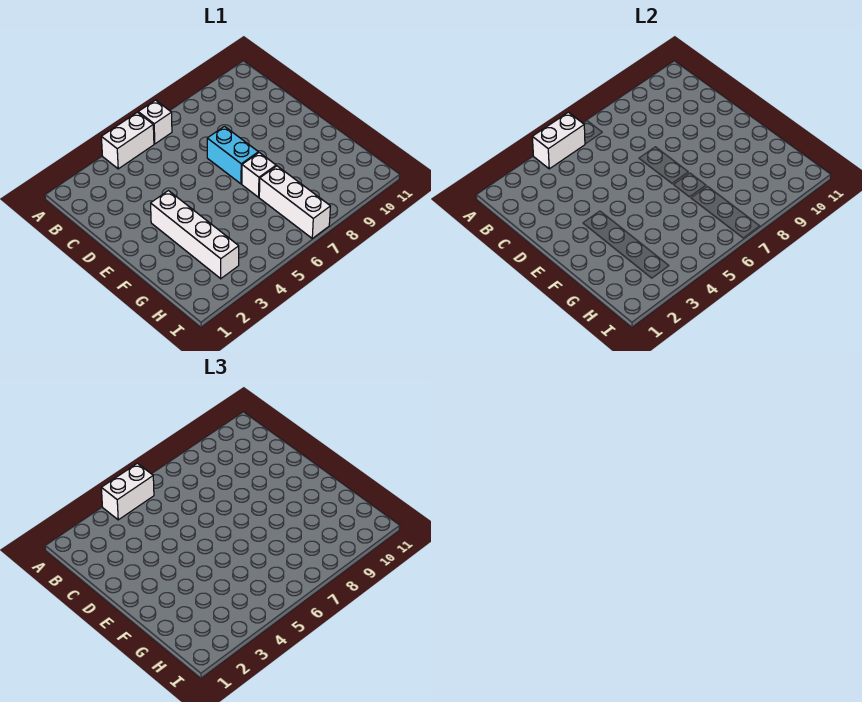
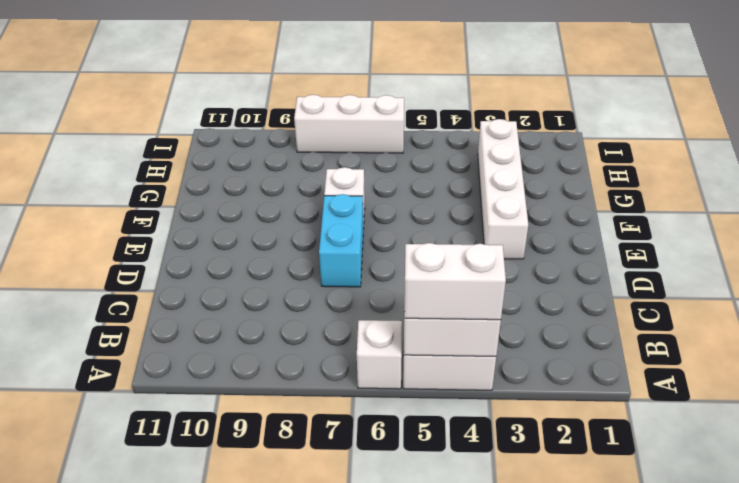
white brick G7:I7 level 1 -> white brick I6:I8 level 1

